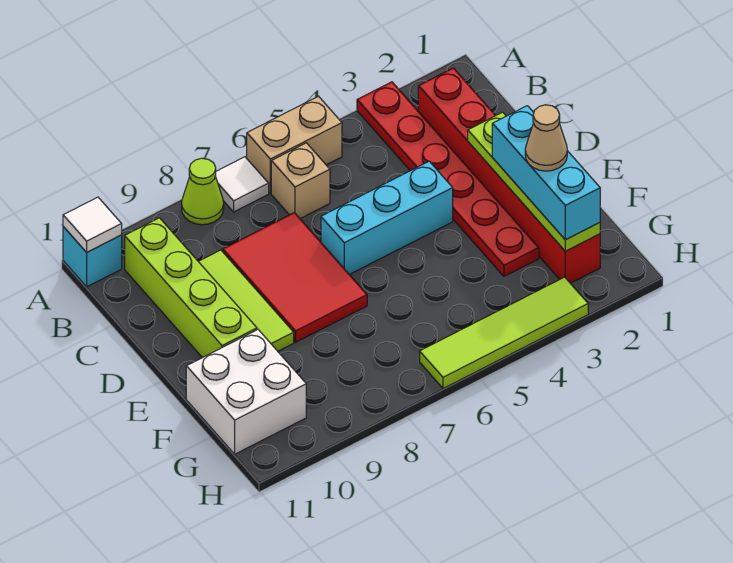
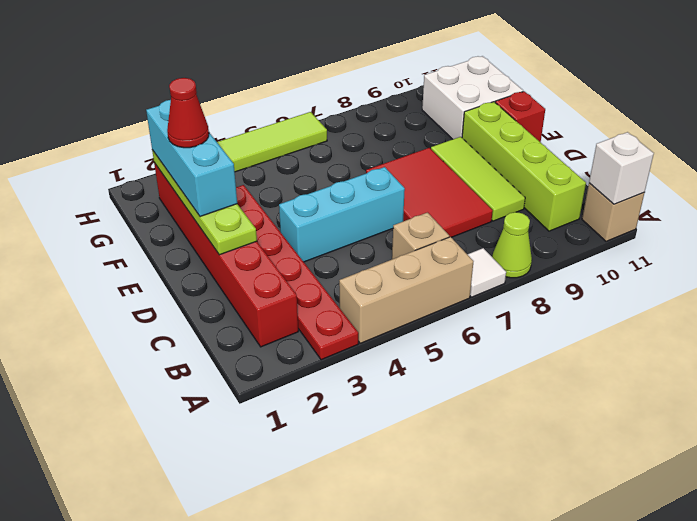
tan brick A5:A6 level 1 -> tan brick A4:A6 level 1
cyan brick A11 level 1 -> tan brick A11 level 1
white tile A11 level 2 -> white brick A11 level 2
none -> red brick E11 level 1
tan cone F2 level 4 -> red cone F2 level 4

